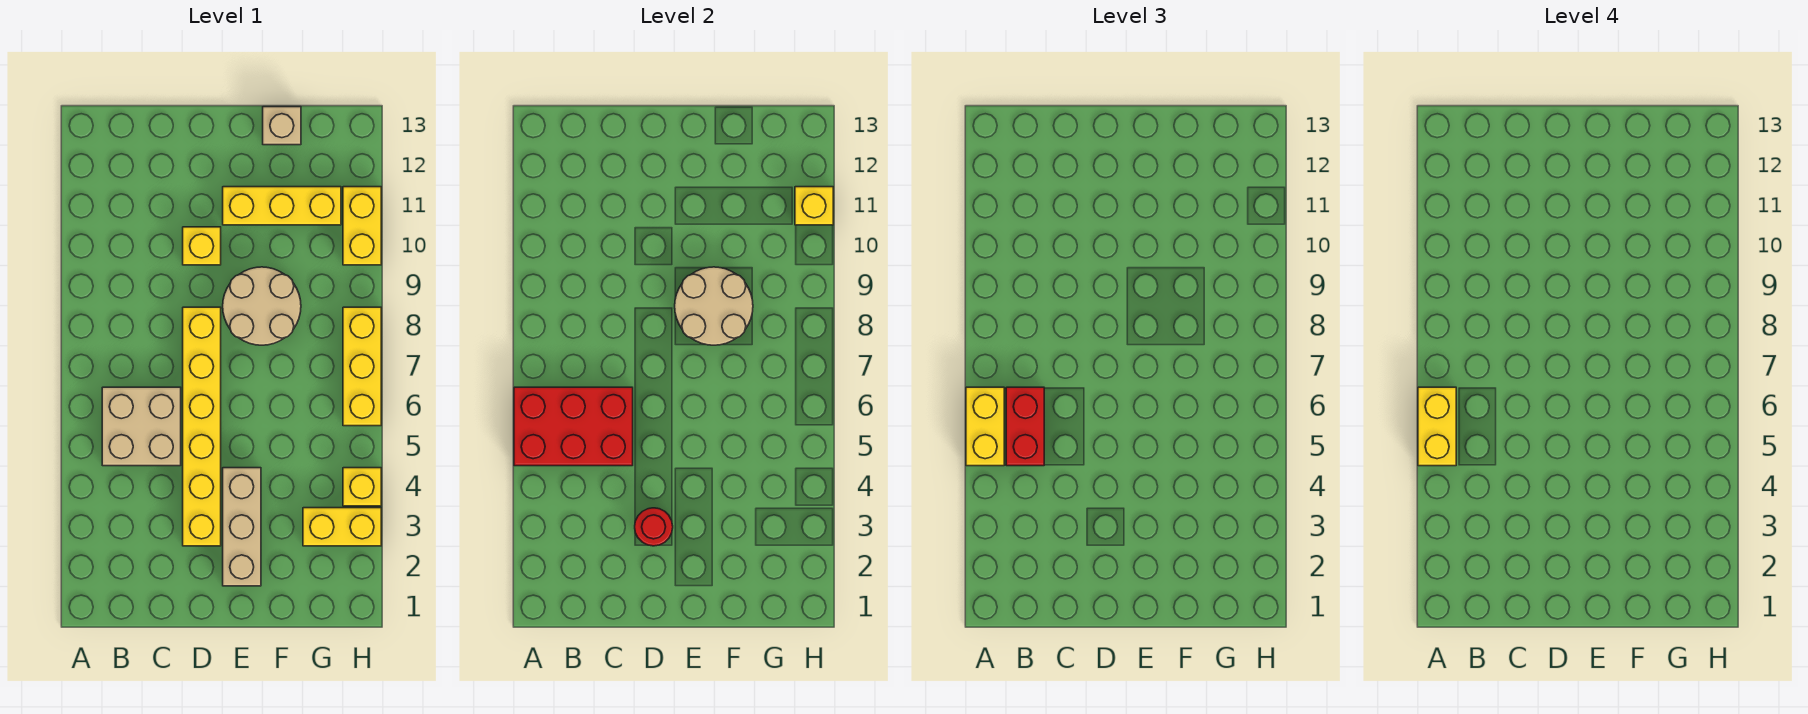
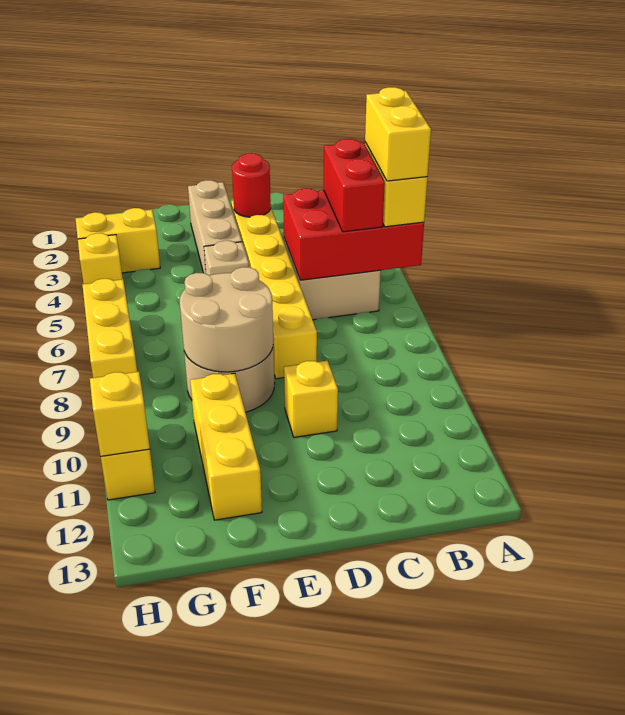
yellow brick E11:G11 level 1 -> yellow brick F10:F12 level 1
tan brick F13 level 1 -> tan brick E5 level 1

